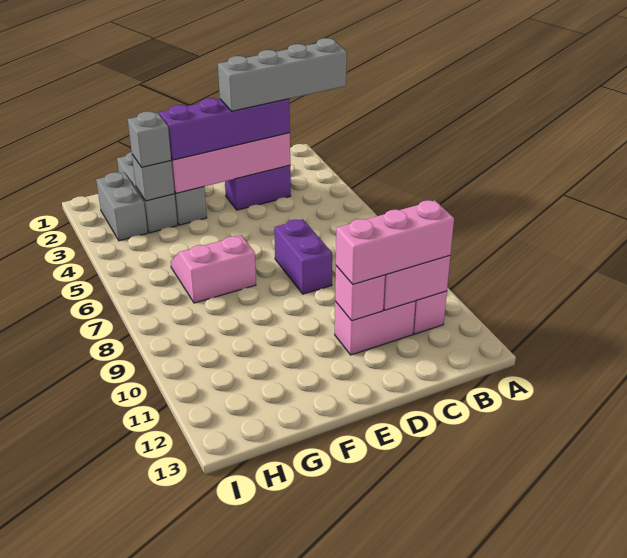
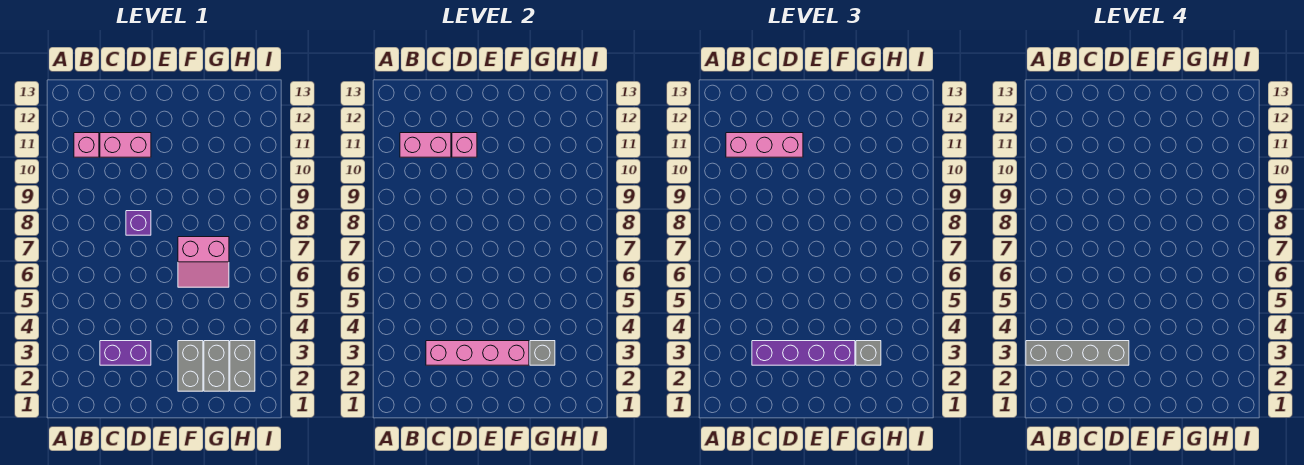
purple brick D7:D8 level 1 -> purple brick D8 level 1
grey brick G1:G3 level 1 -> grey brick G2:G3 level 1

